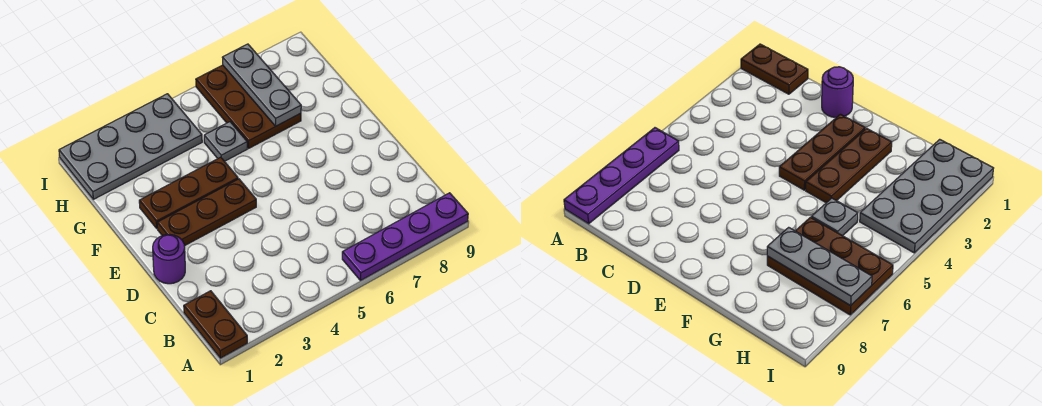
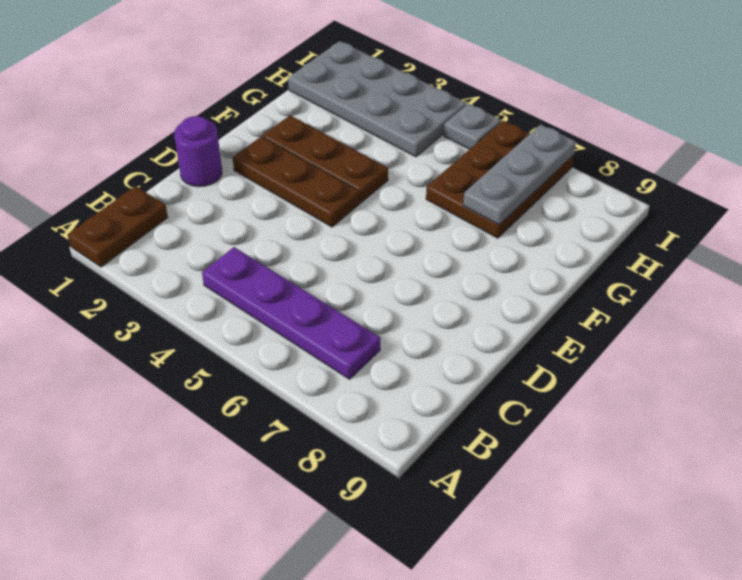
purple plate A6:A9 level 1 -> purple plate B4:B7 level 1
grey plate G5 level 1 -> grey plate I5 level 1

